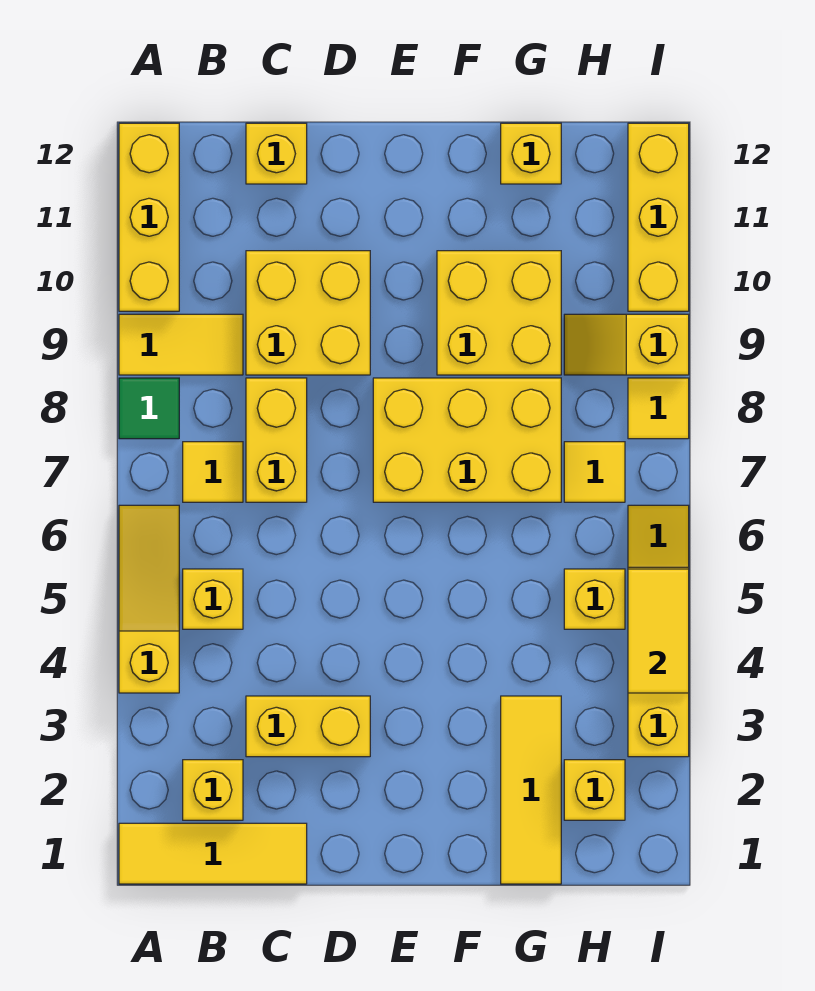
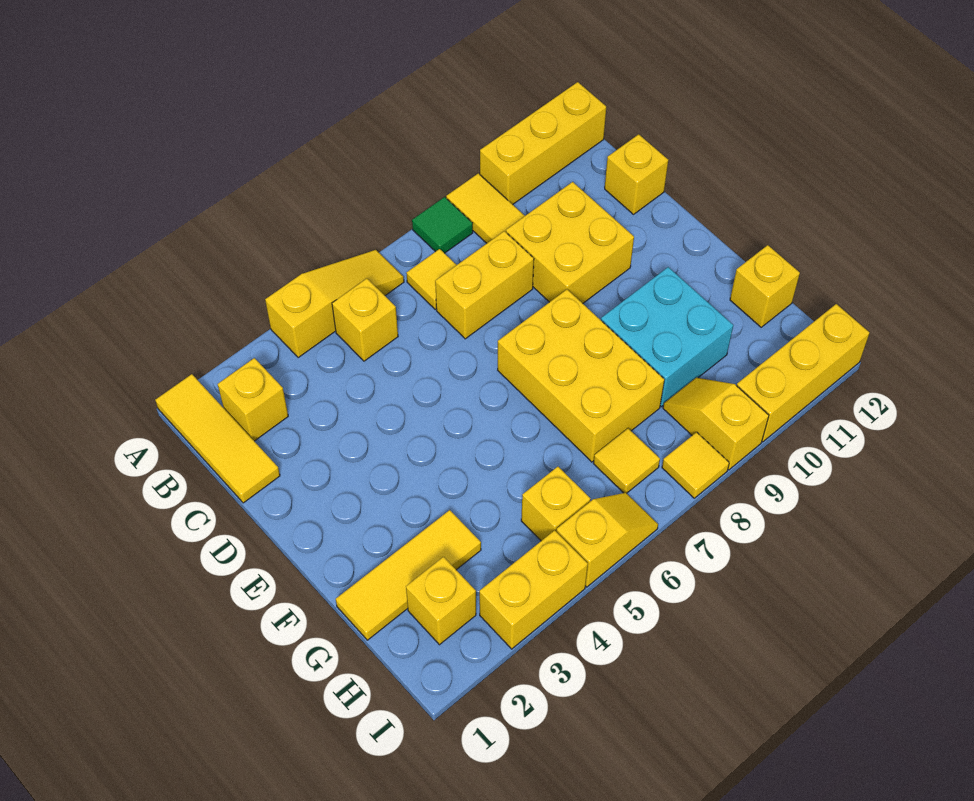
yellow brick C3:D3 level 1 -> none
yellow brick F9:G10 level 1 -> cyan brick F9:G10 level 1
yellow tile I4:I5 level 2 -> none

